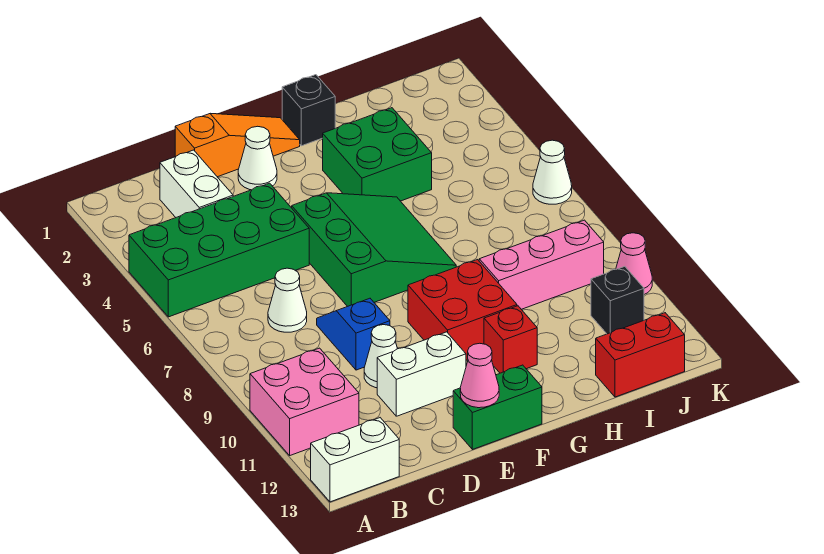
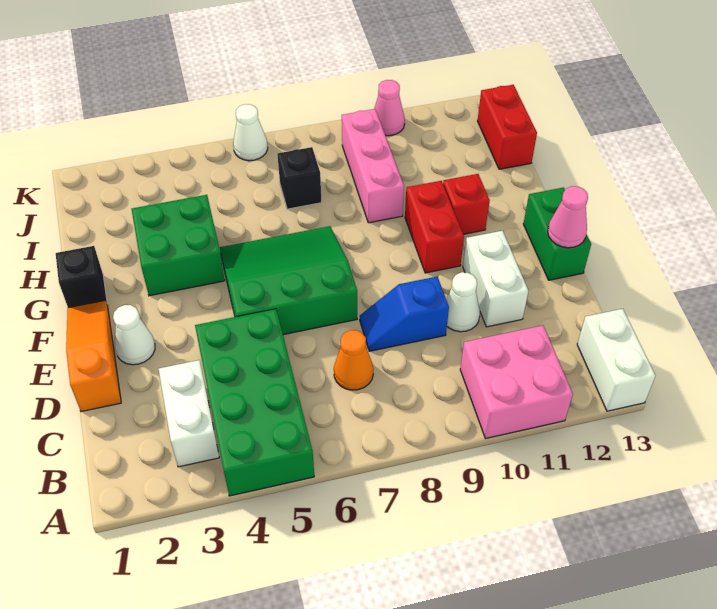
white brick C2:C3 level 1 -> white brick B3:C3 level 1
white cone C7 level 1 -> orange cone C7 level 1
red brick F9:G10 level 1 -> red brick F10:G10 level 1
black brick J11 level 1 -> black brick I7 level 1

